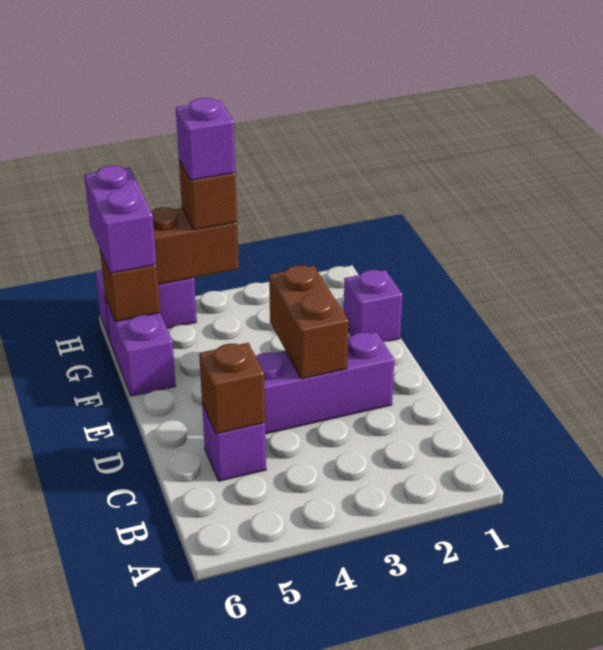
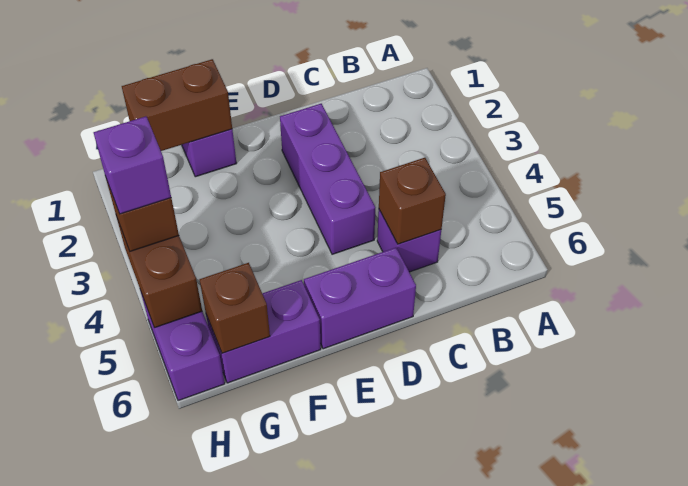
brown brick D3:E3 level 2 -> brown brick F1:G1 level 2
purple brick G6:H6 level 3 -> purple brick D6:E6 level 1

